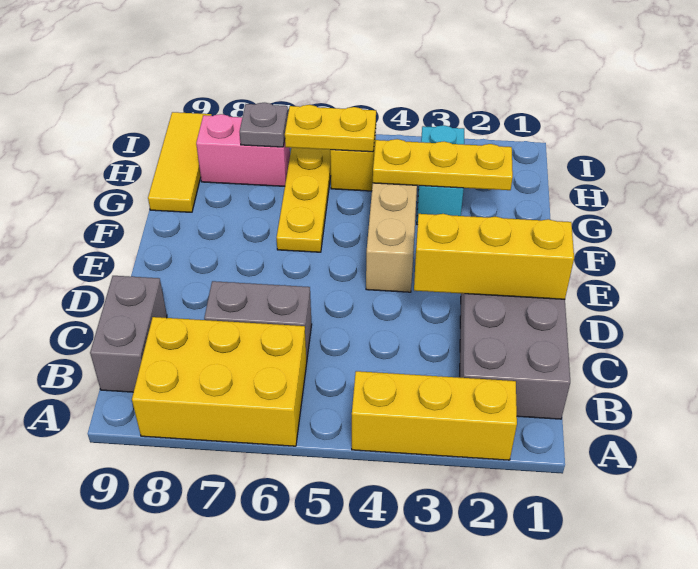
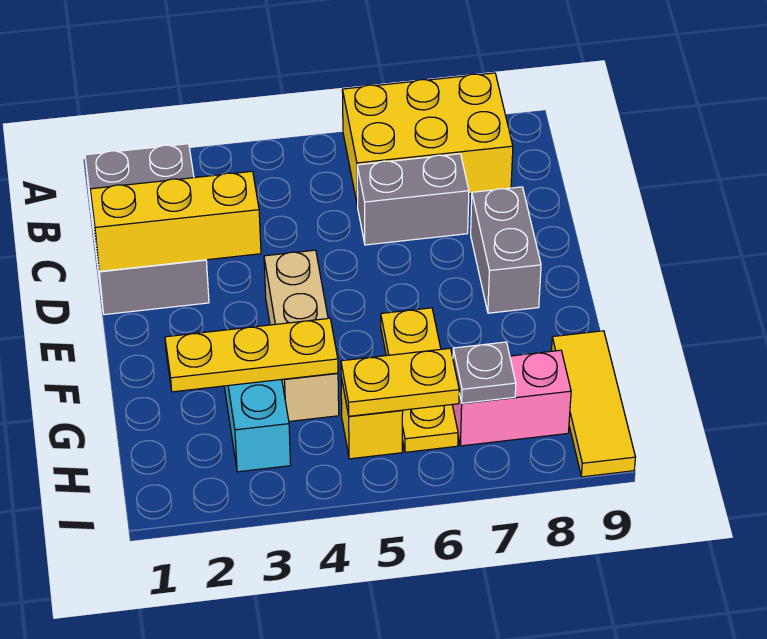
yellow brick A2:A4 level 1 -> none
grey brick B9:C9 level 1 -> grey brick D8:E8 level 1

